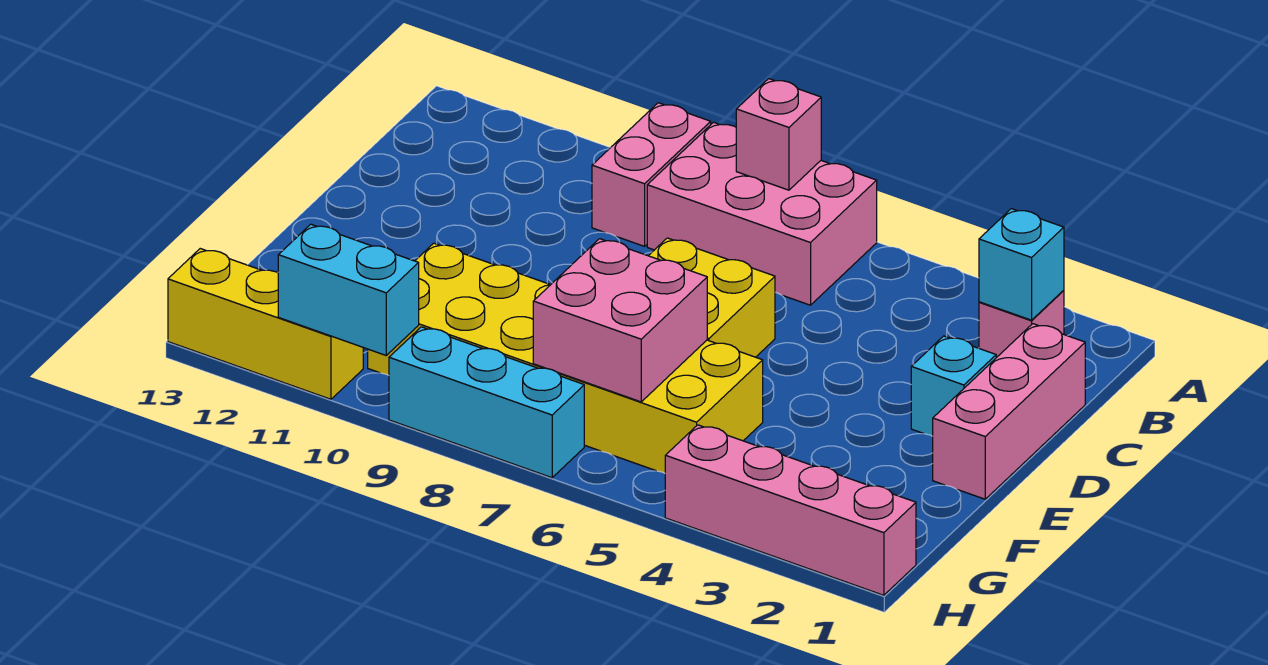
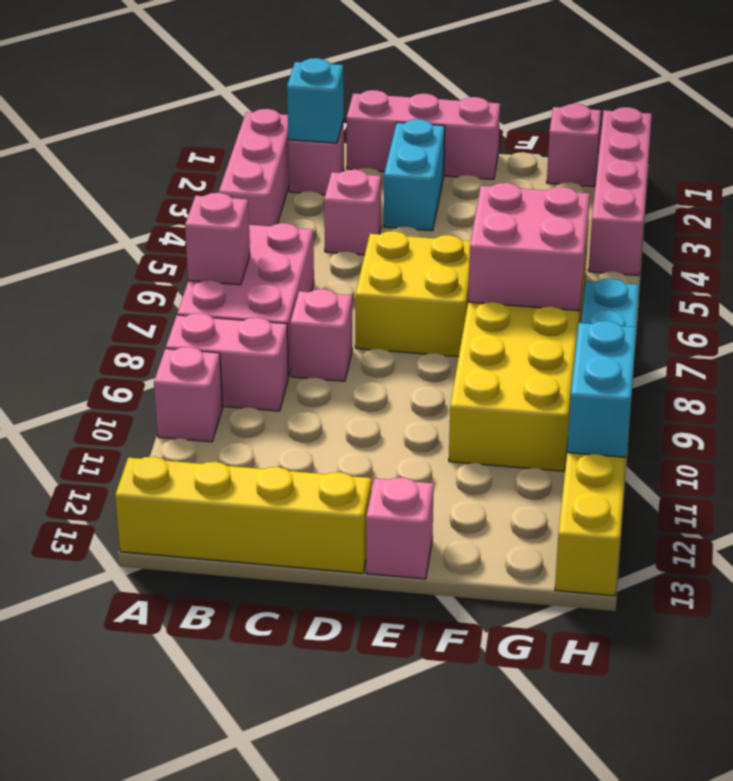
none -> pink brick A2:A4 level 1
none -> pink brick A10 level 1
none -> yellow brick A13:D13 level 1
none -> pink brick C4 level 1
none -> pink brick C8 level 1
cyan brick D2 level 1 -> cyan brick D2:D3 level 1
none -> pink brick E13 level 1
none -> pink brick G1 level 1

